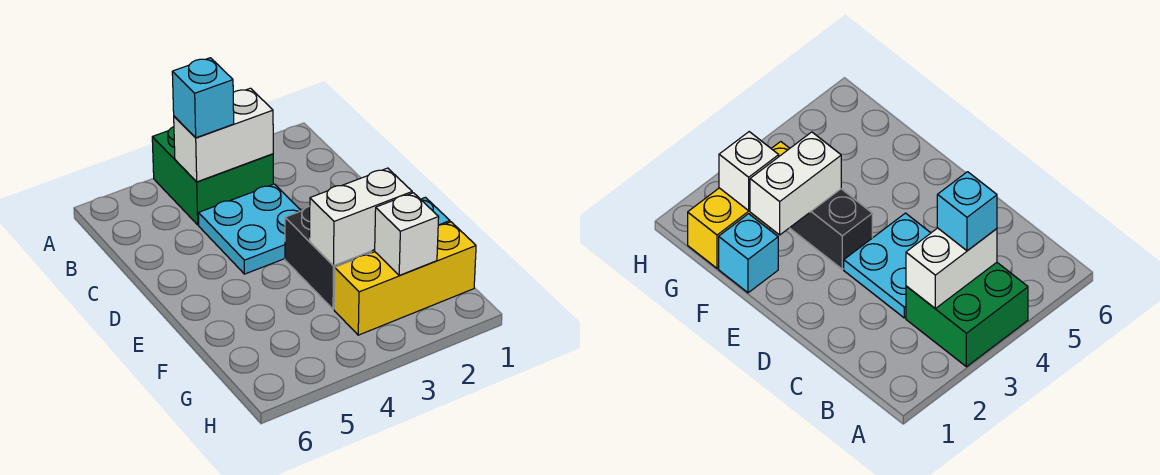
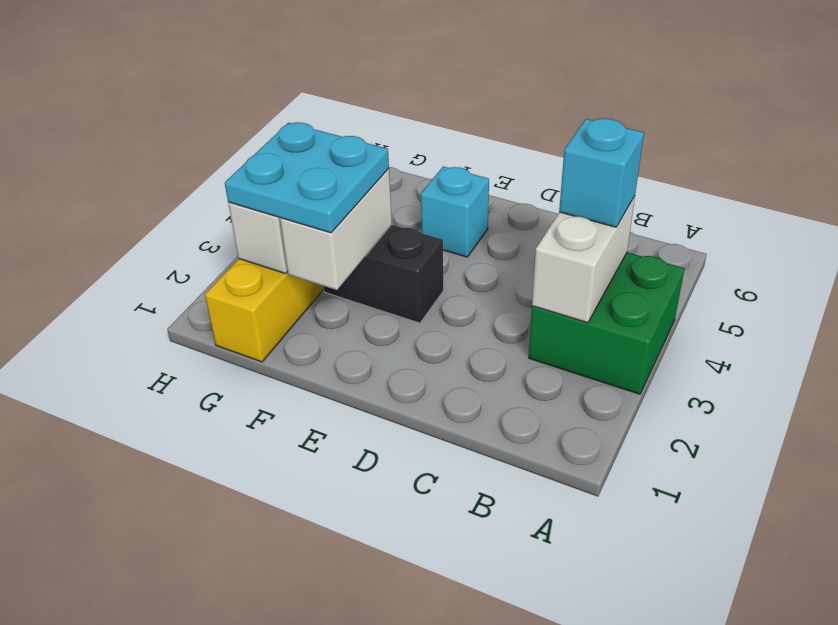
cyan plate C3:D4 level 1 -> cyan plate F2:G3 level 3
cyan brick F1 level 1 -> cyan brick E5 level 1

